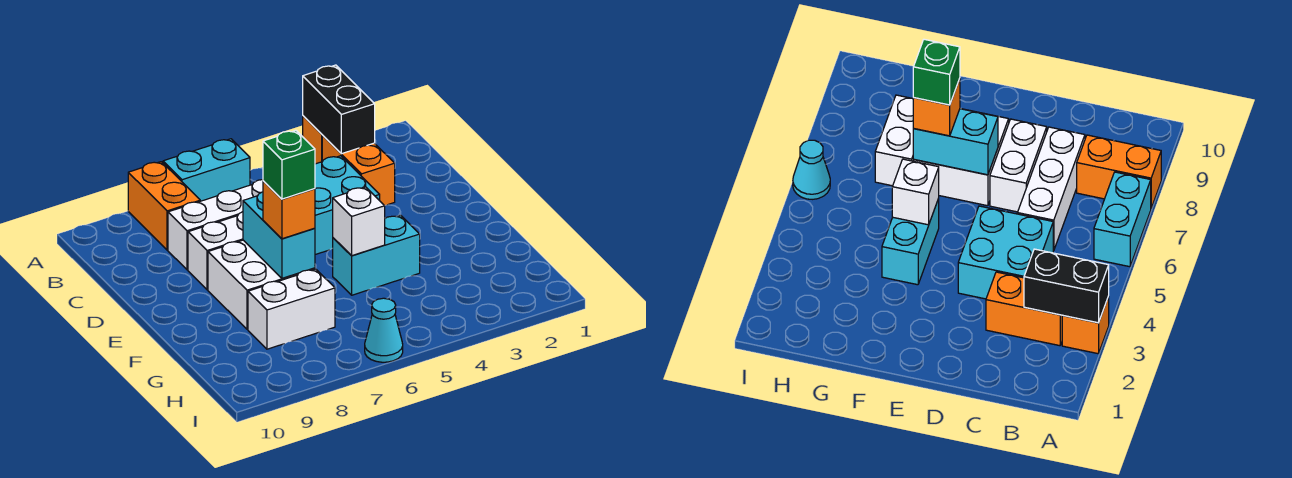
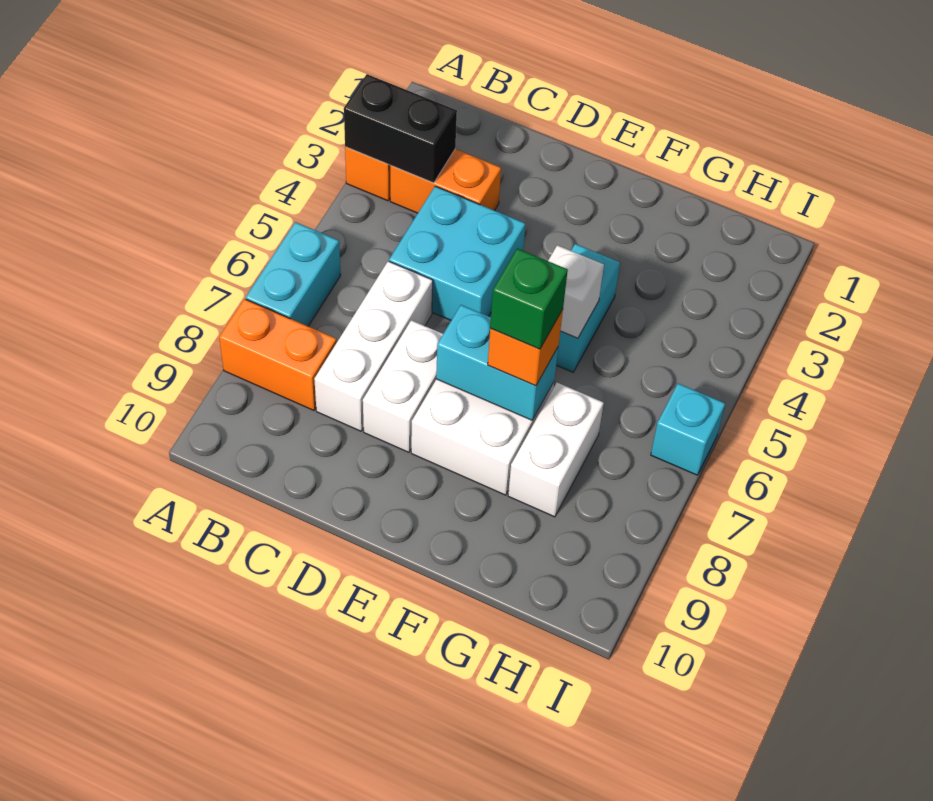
cyan cone I6 level 1 -> cyan brick I6 level 1

